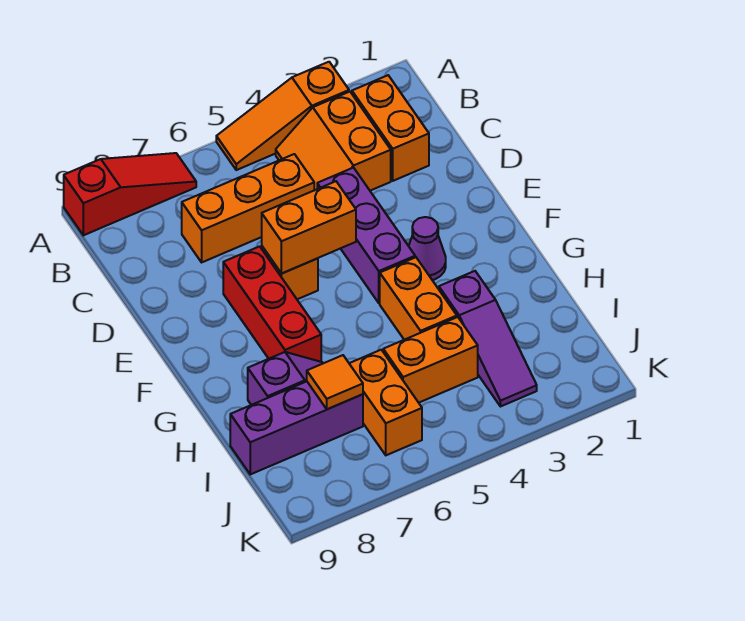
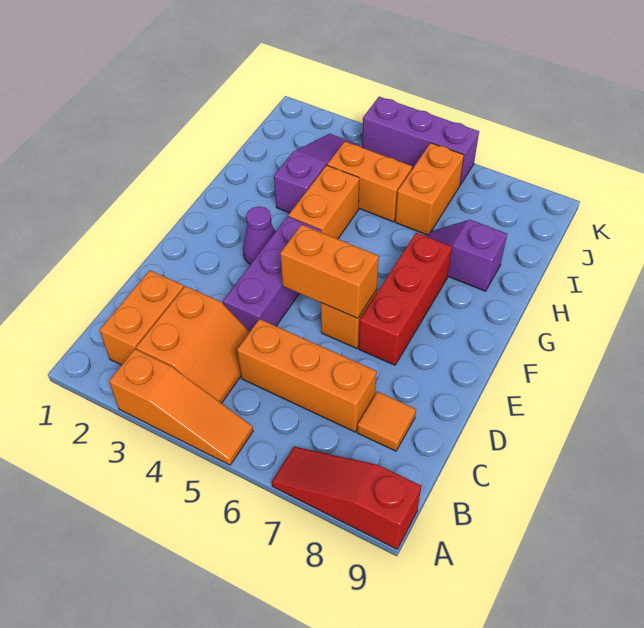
purple brick I7:I9 level 1 -> purple brick K4:K6 level 1
orange tile I7 level 2 -> orange tile C8 level 1

